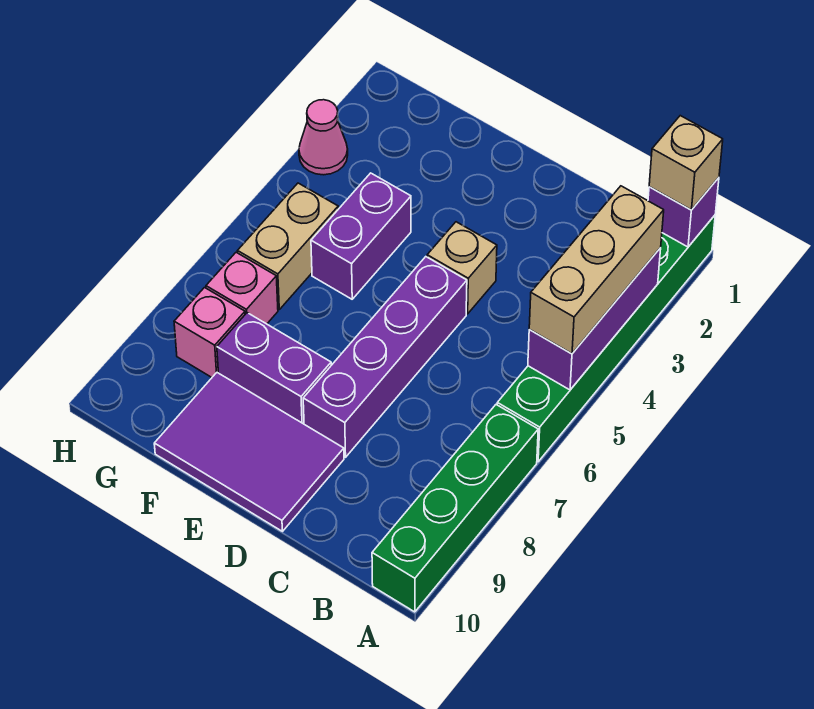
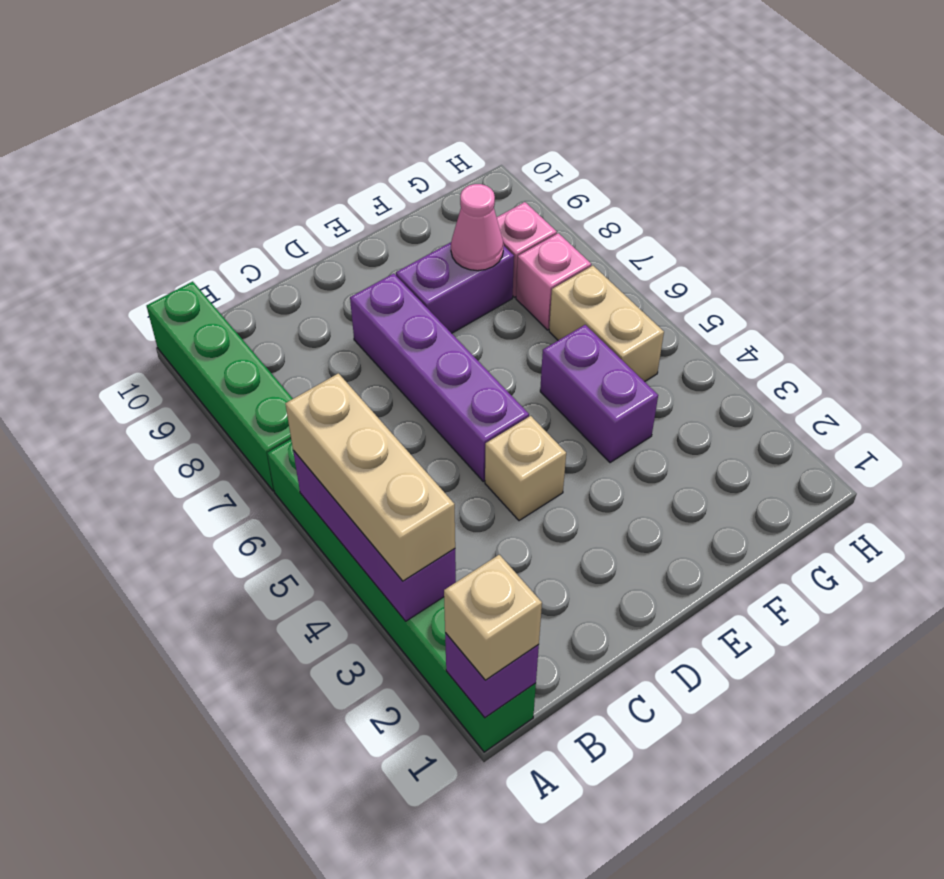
purple tile D9:F10 level 1 -> none
pink cone H3 level 1 -> pink cone F8 level 2

